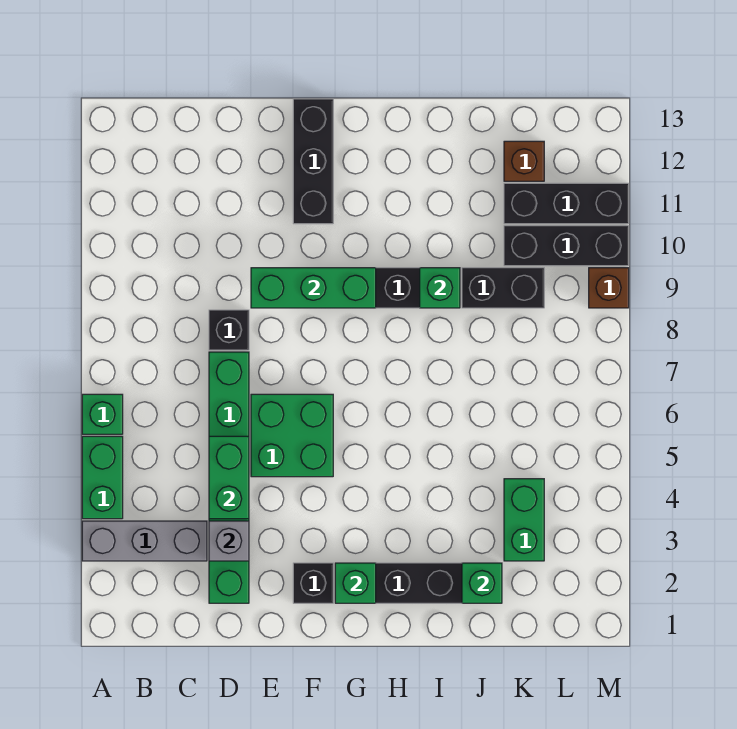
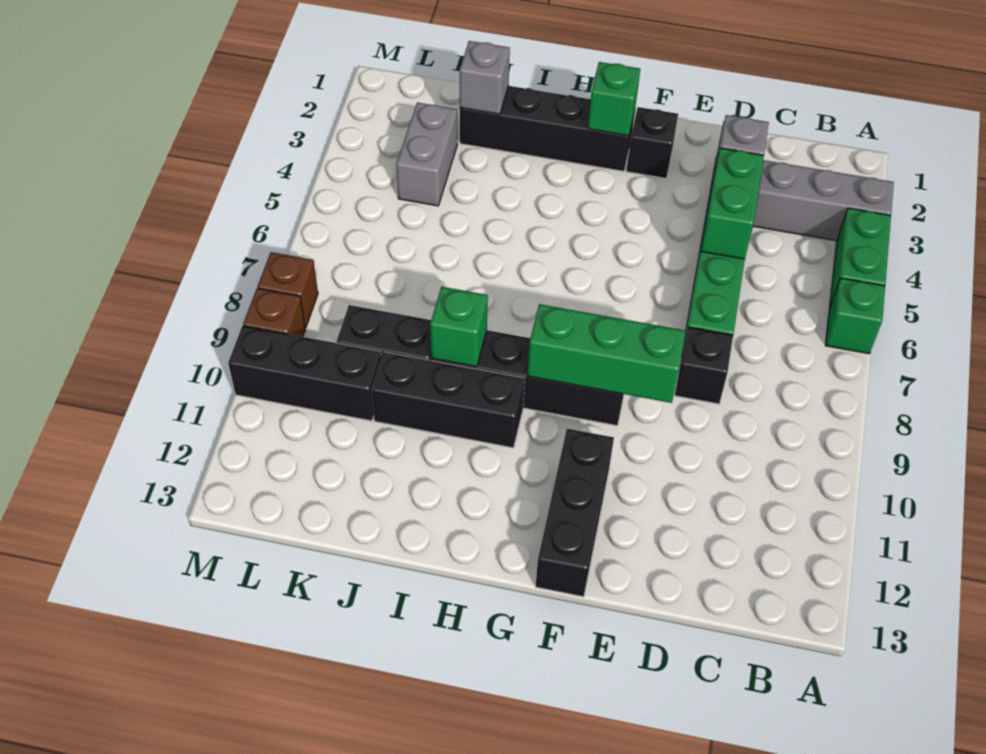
green brick E5:F6 level 1 -> none
green brick J2 level 2 -> grey brick J2 level 2
green brick K3:K4 level 1 -> grey brick K3:K4 level 1
black brick K11:M11 level 1 -> black brick H10:J10 level 1
brown brick K12 level 1 -> brown brick M8 level 1

